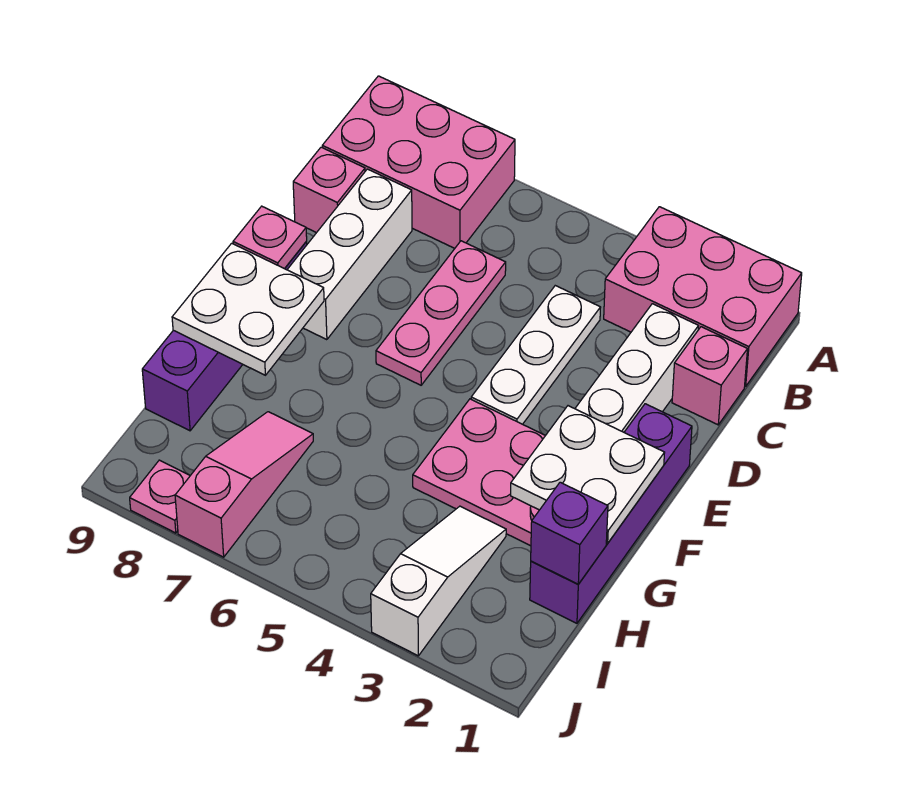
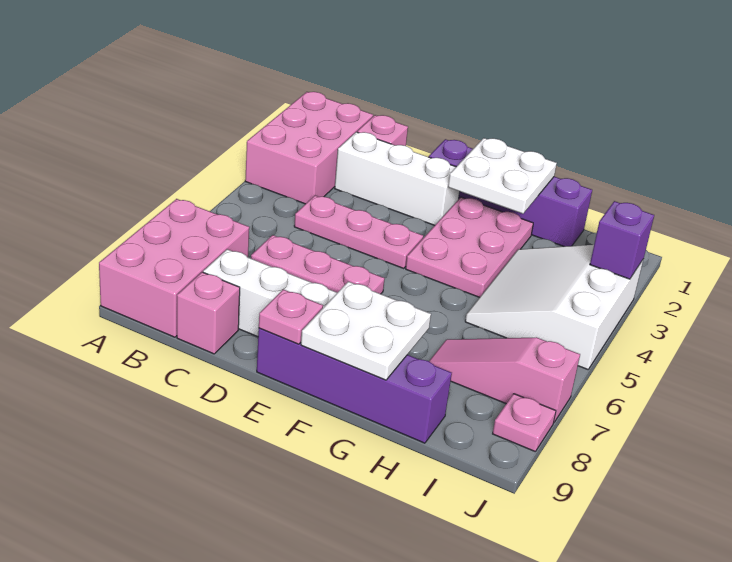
white plate C4:E4 level 1 -> pink plate C4:E4 level 1
purple brick H1 level 2 -> purple brick J3 level 2
white slope H3:J3 level 1 top J -> white slope H3:J5 level 1 top J

